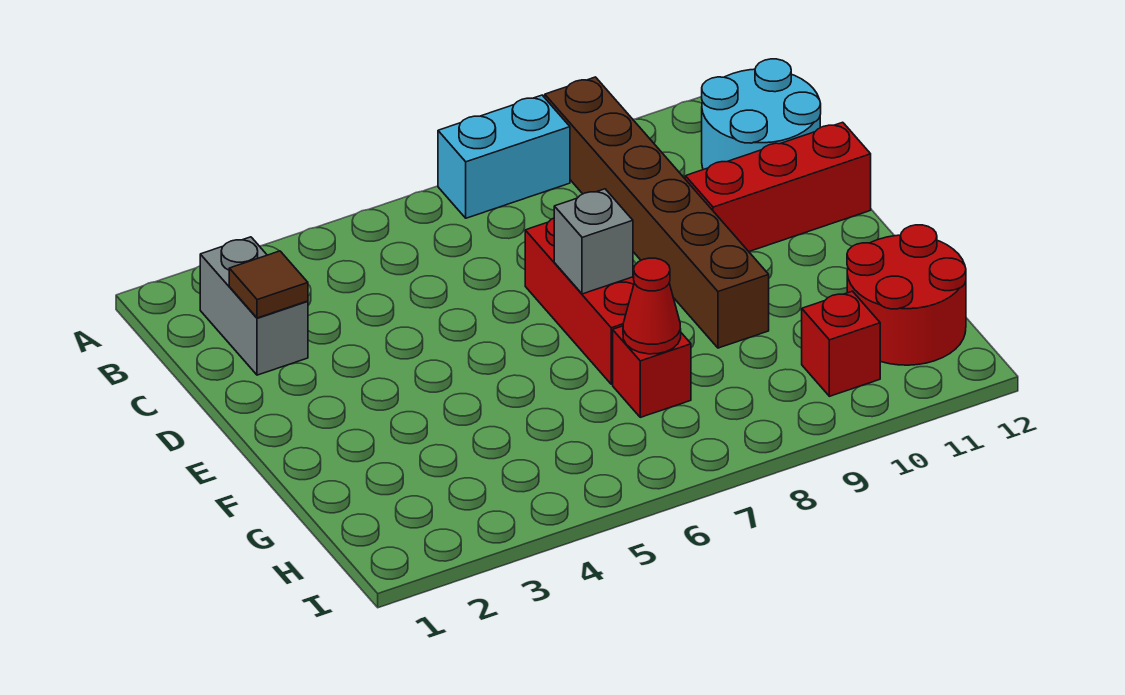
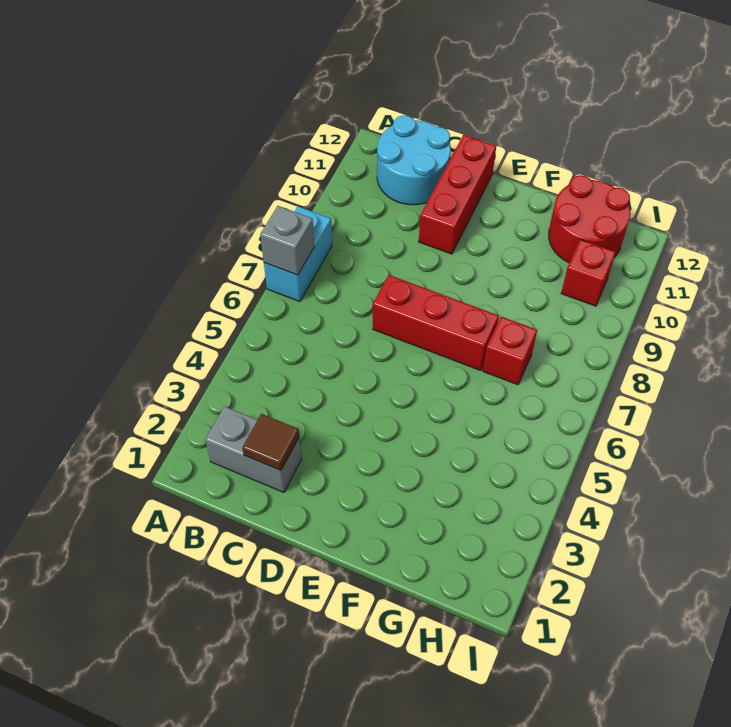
brown brick A9:F9 level 1 -> none
grey brick E7 level 2 -> grey brick A7 level 2
red cone G7 level 2 -> none

